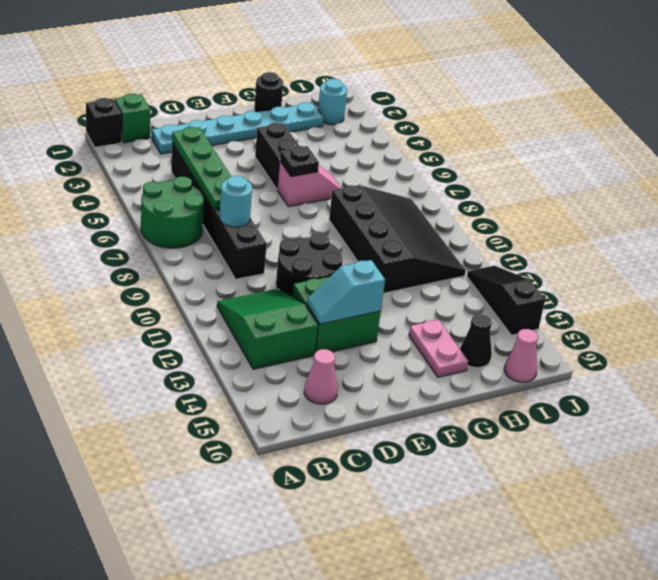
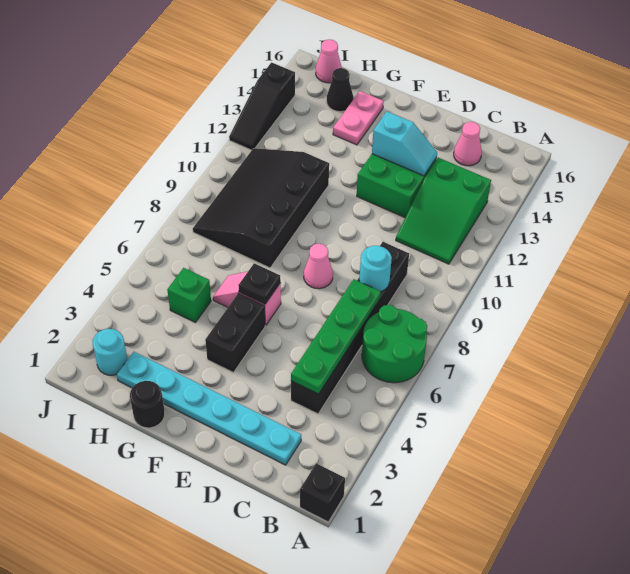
green brick B1 level 1 -> green brick H5 level 1
black round brick D10:E11 level 1 -> none
none -> pink cone E8 level 1

